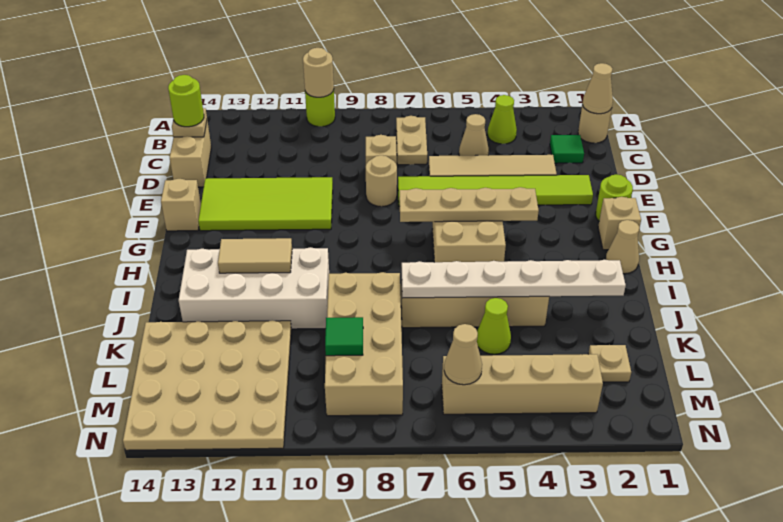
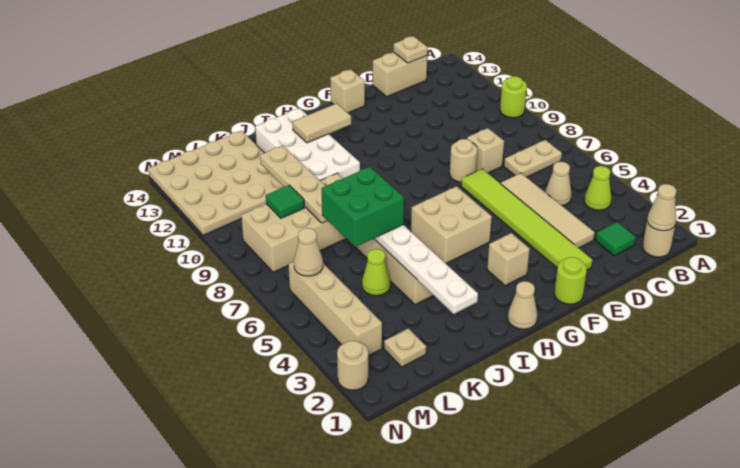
tan round brick A10 level 2 -> tan round brick N2 level 1
lime round brick C14 level 3 -> none
lime tile E10:F13 level 1 -> none
tan brick G1 level 1 -> tan brick G3 level 1
tan plate G4:G7 level 2 -> tan plate K8:K11 level 2
tan tile I11:I12 level 2 -> tan tile H12:I12 level 2
none -> green brick J6:K7 level 3

